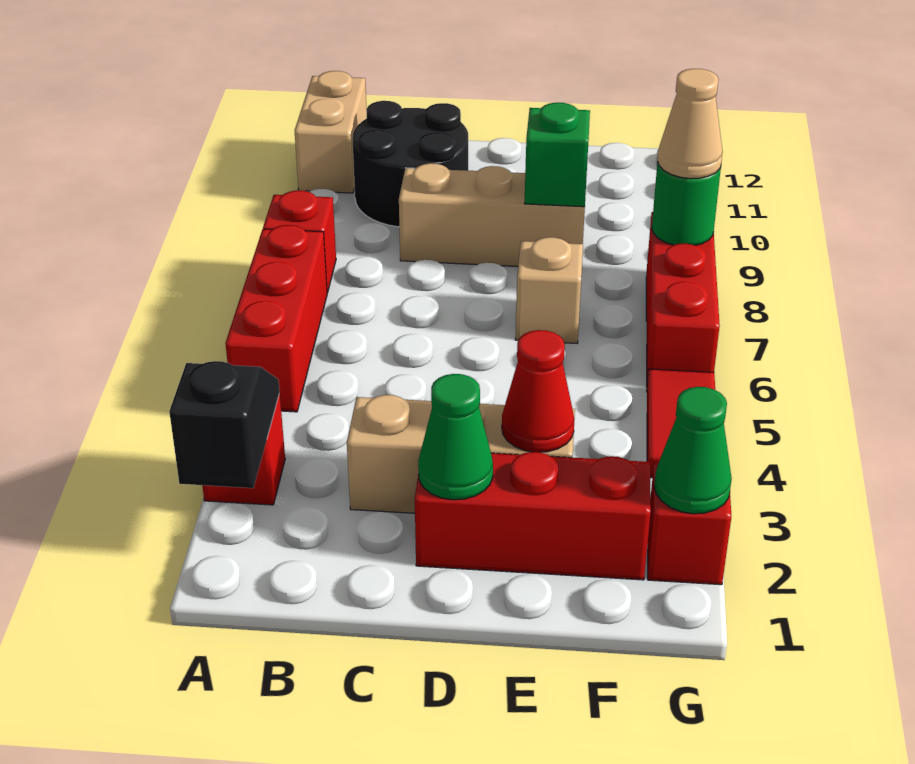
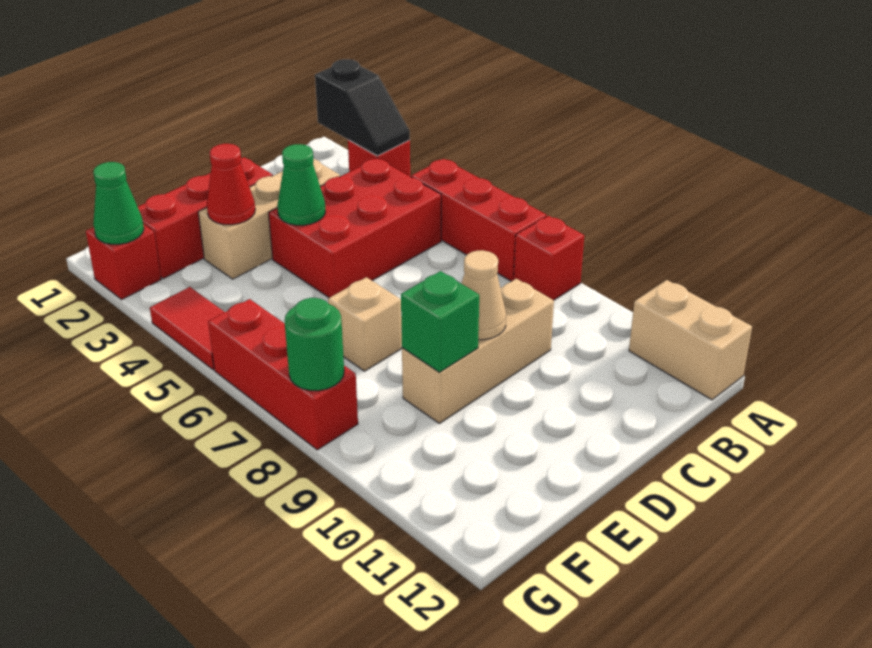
none -> red brick B4:D5 level 1
black round brick B10:C11 level 1 -> none
green cone D2 level 2 -> green cone D4 level 2
tan cone G8 level 3 -> tan cone D9 level 2

